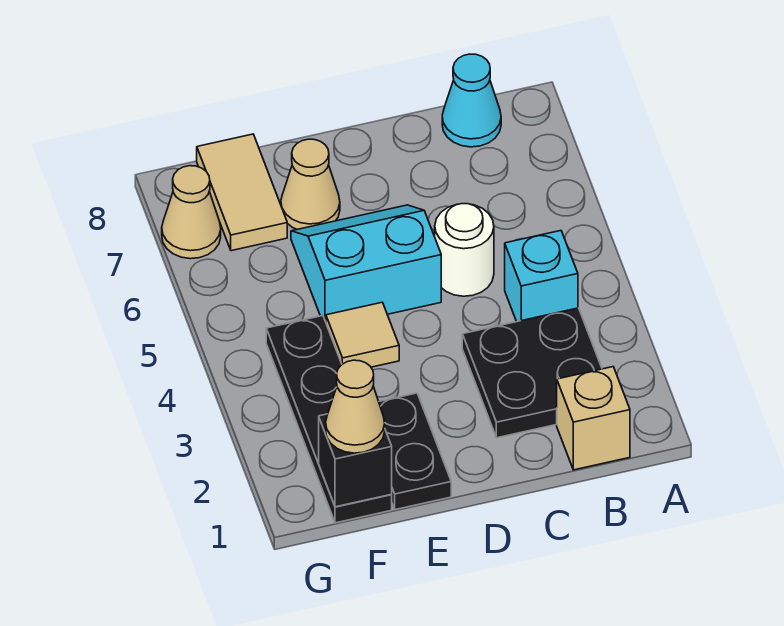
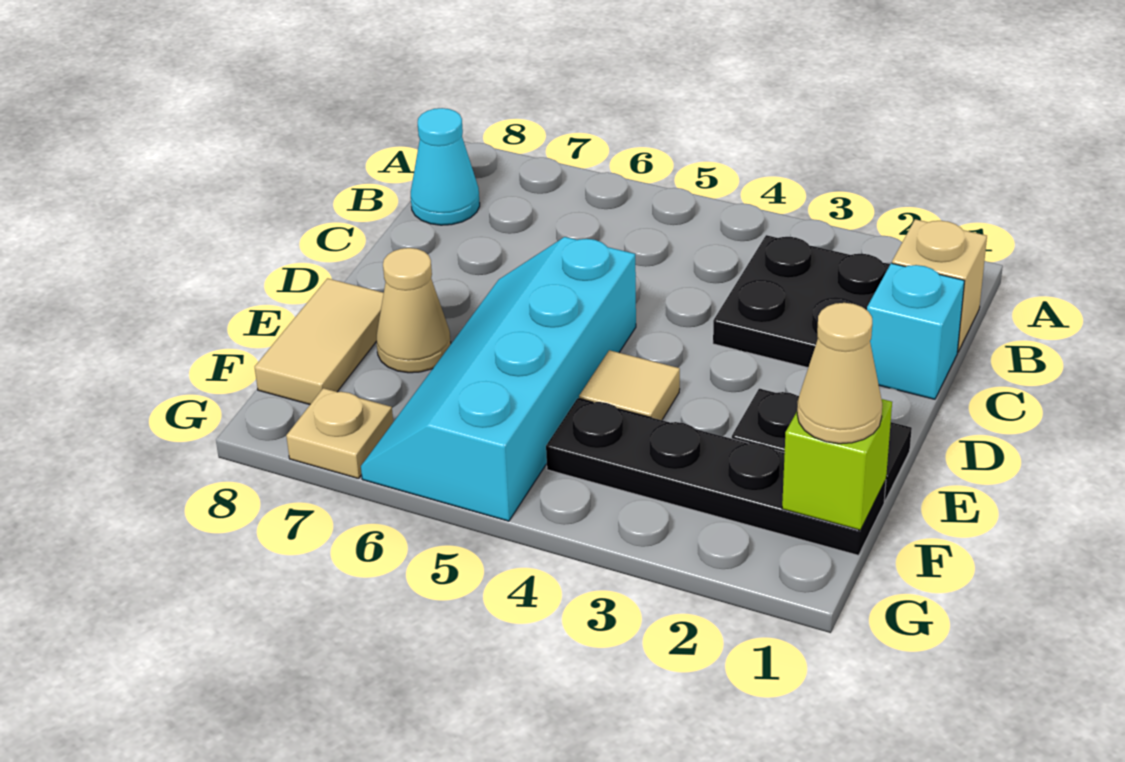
cyan brick B4 level 1 -> cyan brick C1 level 1
white round brick C5 level 1 -> none
cyan slope D5:E6 level 1 top 5 -> cyan slope D5:G6 level 1 top 5
black brick F1 level 2 -> lime brick F1 level 2
tan tile F7:F8 level 1 -> tan tile E8:F8 level 1
tan cone G7 level 1 -> tan plate G7 level 1

